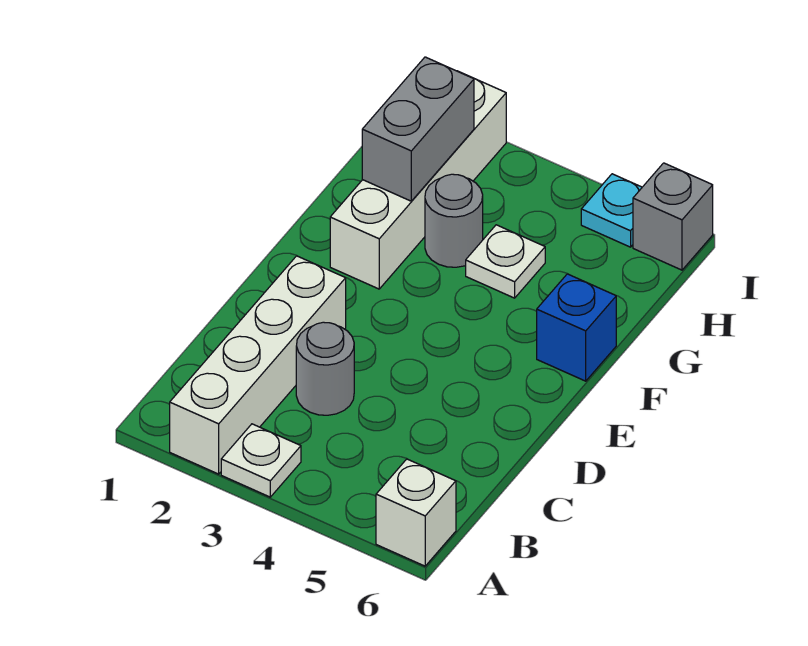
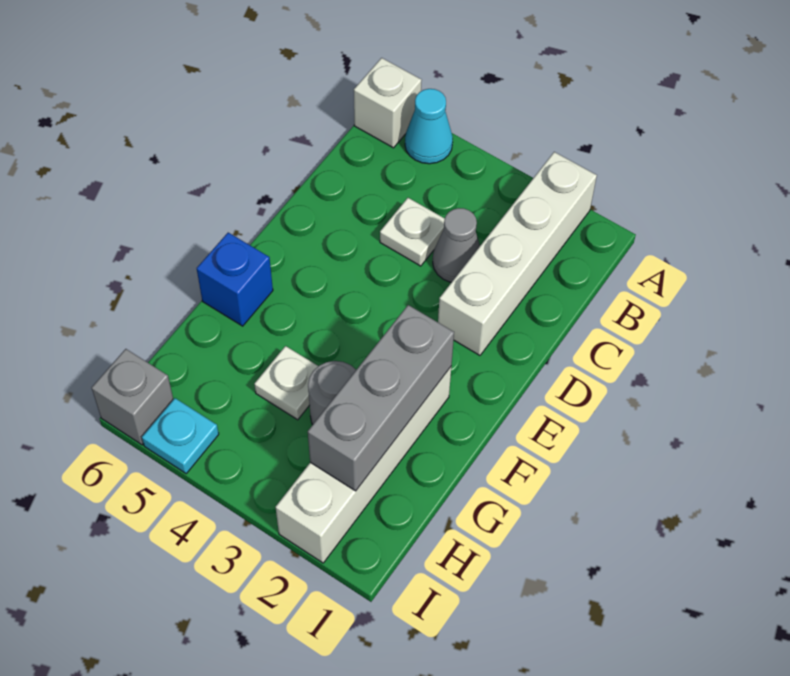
white plate A3 level 1 -> white plate C4 level 1
none -> cyan cone A5 level 1
grey round brick C3 level 1 -> grey cone C3 level 1
grey brick G2:H2 level 2 -> grey brick F2:H2 level 2

